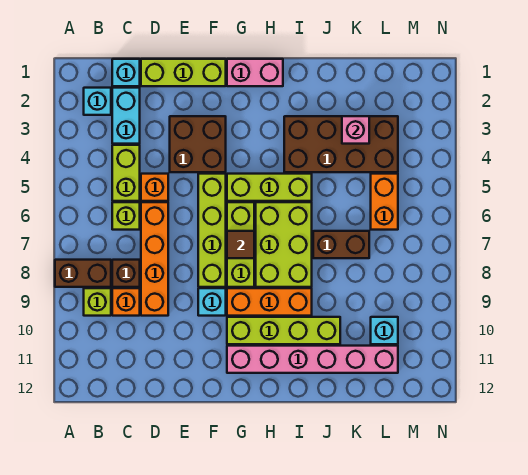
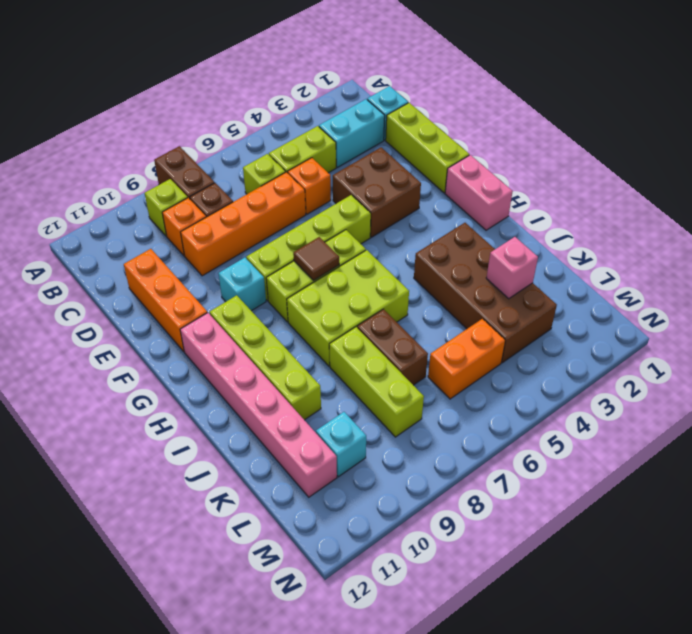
cyan brick B2 level 1 -> none
lime brick G5:I5 level 1 -> lime brick J8:L8 level 1
orange brick G9:I9 level 1 -> orange brick D11:F11 level 1

